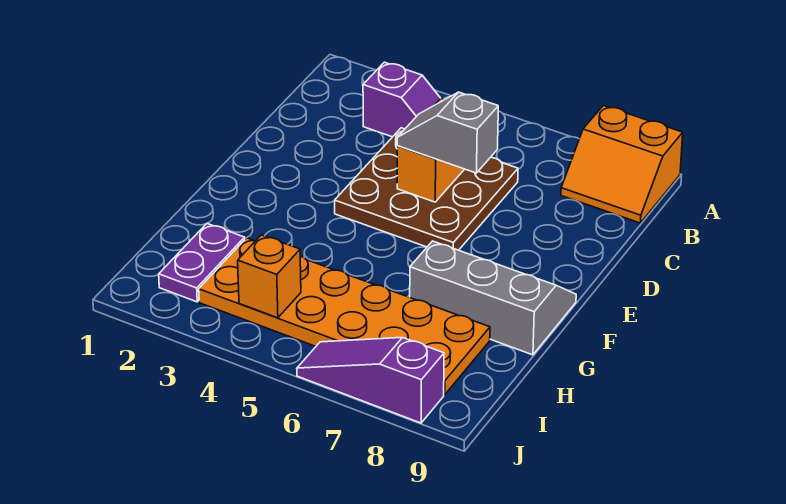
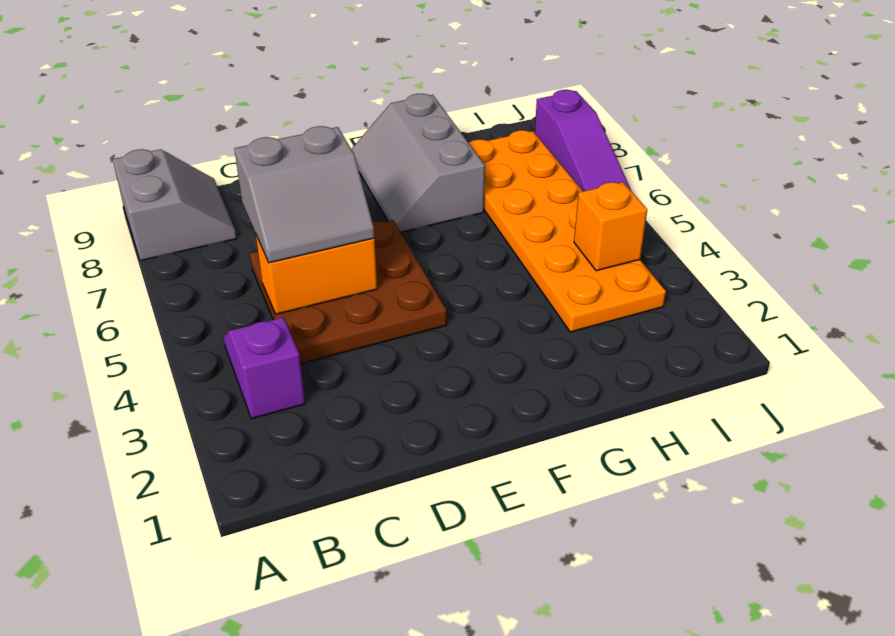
orange slope A8:B9 level 1 top A -> grey slope A8:B9 level 1 top A
grey slope D5:D6 level 3 top 6 -> grey slope C5:D6 level 3 top 6
purple plate H2:I2 level 1 -> none

